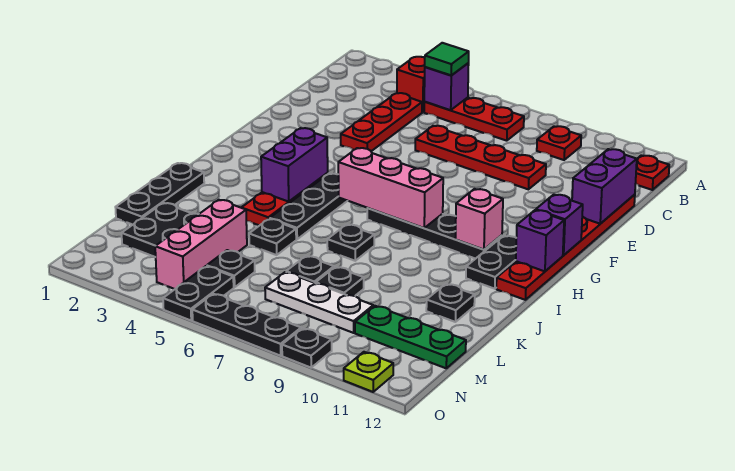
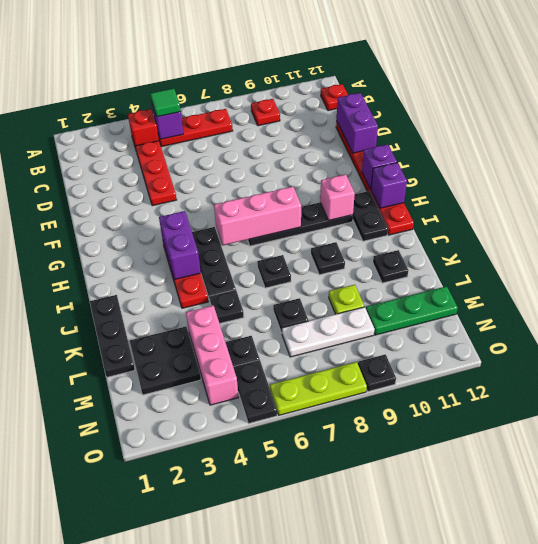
red plate D6:D9 level 1 -> none
black plate L8 level 1 -> black plate J9 level 1
black plate O6:O8 level 1 -> lime plate O6:O8 level 1
lime plate O11 level 1 -> lime plate L9 level 1

